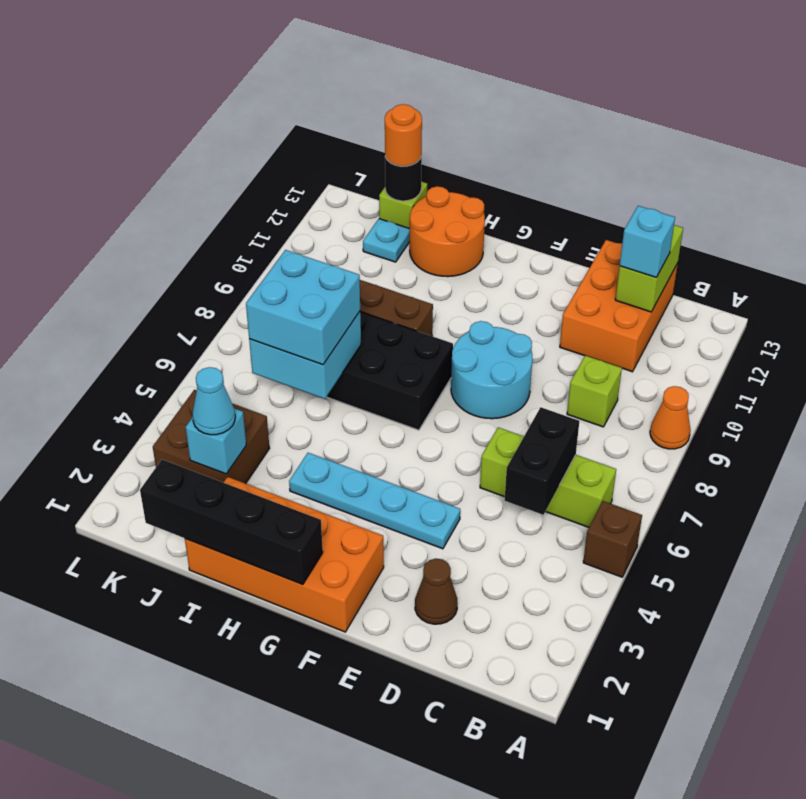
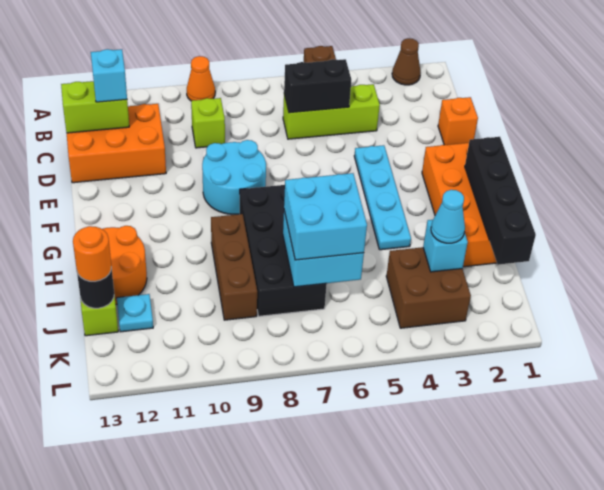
lime brick B6:D6 level 1 -> lime brick C4:C6 level 1
none -> orange brick D1 level 1
brown cone D2 level 1 -> brown cone A2 level 1

